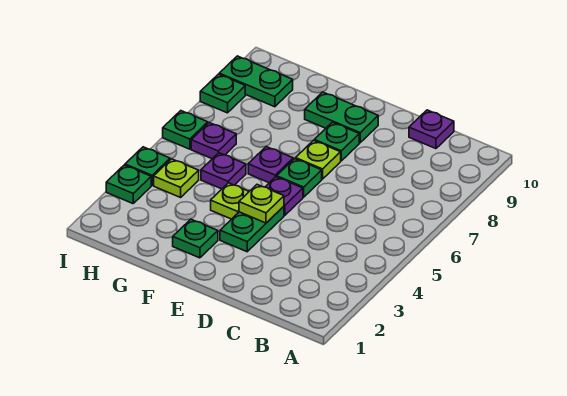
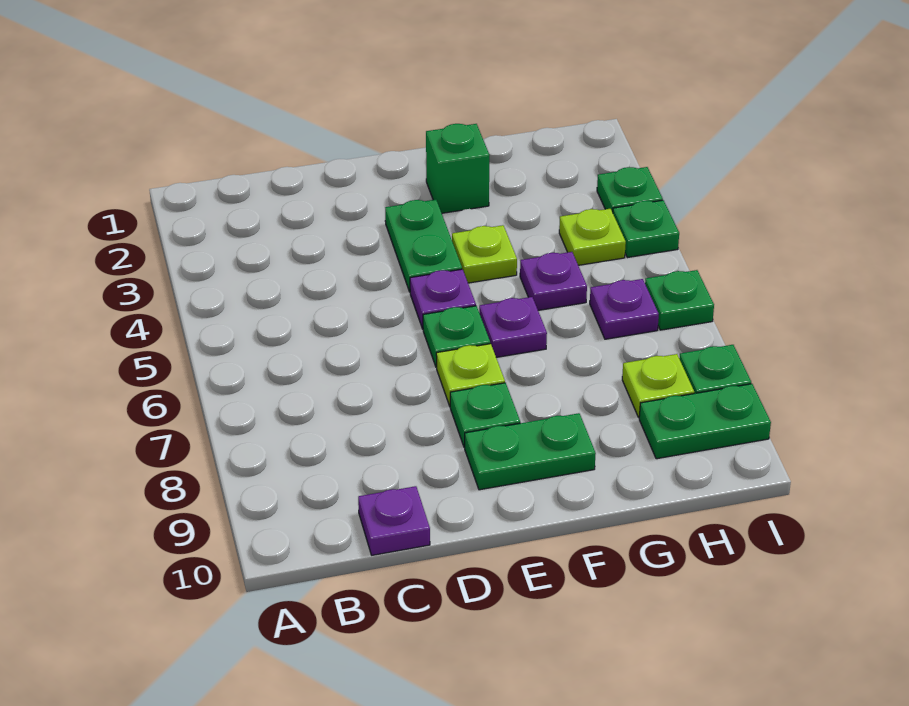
lime plate E4 level 2 -> lime plate H8 level 1
green plate F2 level 1 -> green brick F2 level 1

